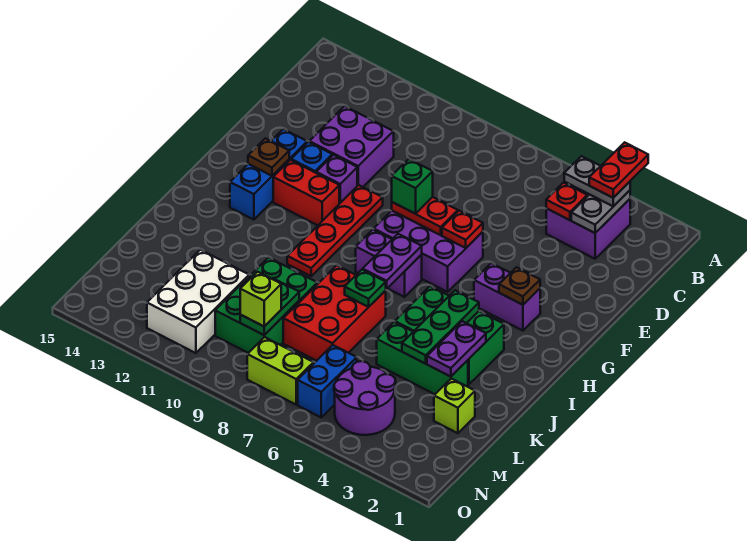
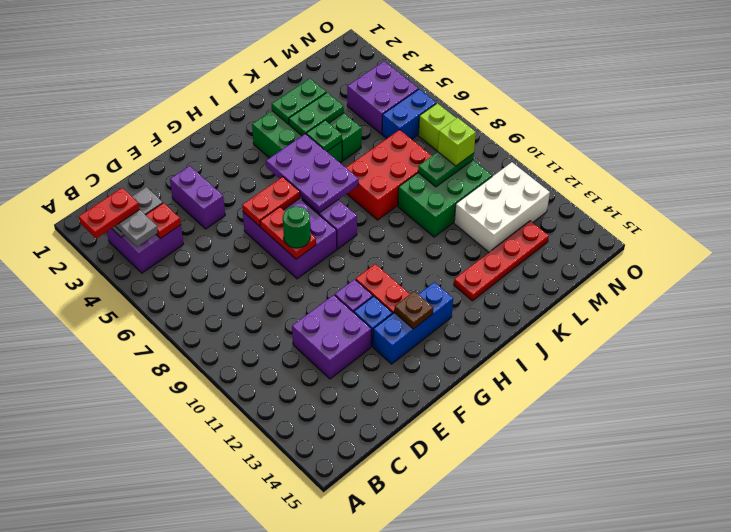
red plate F6 level 2 -> red plate F6:G6 level 2
green brick F8 level 3 -> green round brick F8 level 3
red plate F10:I10 level 1 -> red plate J13:M13 level 1
purple brick G3:G4 level 1 -> purple brick E3:E4 level 1
brown plate G3 level 2 -> none
purple plate H7:I7 level 2 -> purple plate H5:I7 level 2
green plate I4:K4 level 2 -> green plate J4:K4 level 2
purple plate J3:K3 level 2 -> green plate J3:K3 level 2
green plate J7 level 2 -> green plate J5 level 2
lime brick L2 level 1 -> none
purple round brick M4:N5 level 1 -> purple brick M4:N5 level 1

